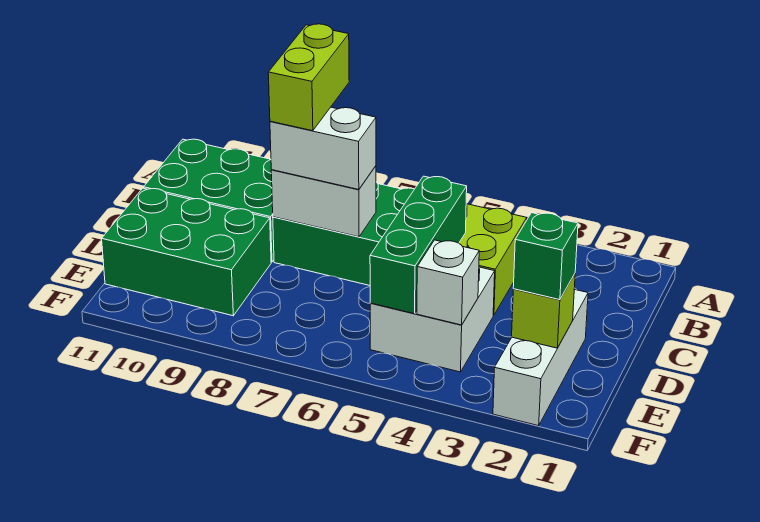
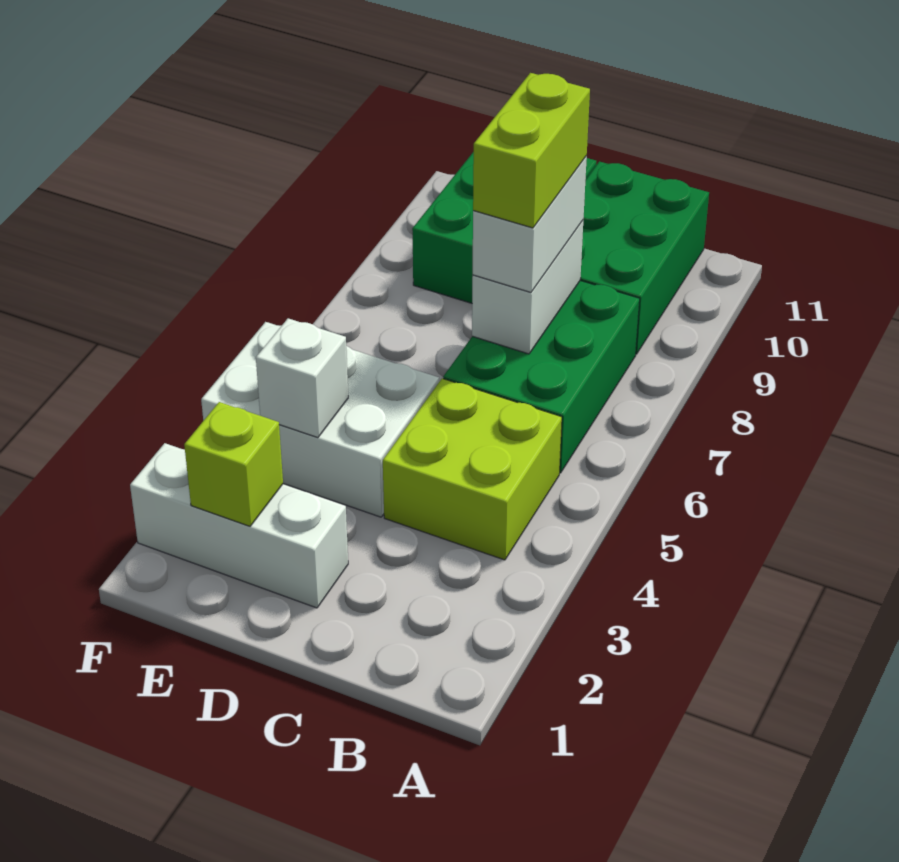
lime brick B8:C8 level 4 -> lime brick C7:C8 level 4
green brick C5:E5 level 2 -> none
white brick D4:E5 level 1 -> white brick D4:F5 level 1
green brick E2 level 3 -> none

